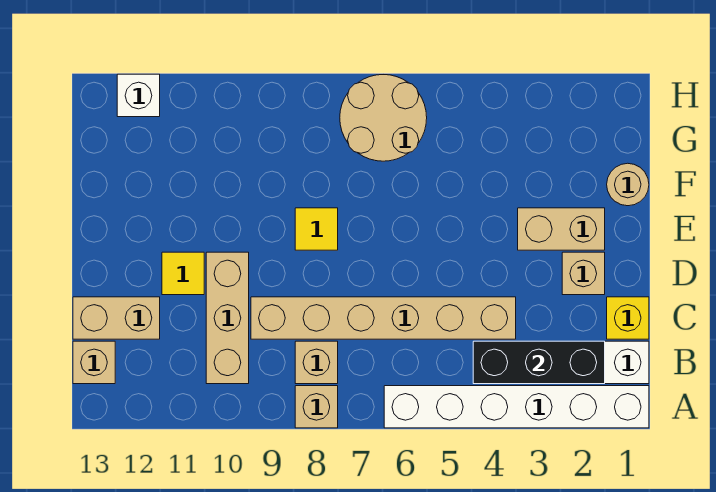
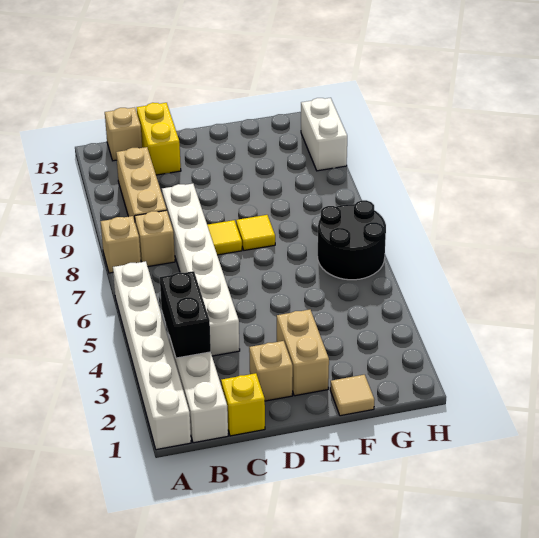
black brick B2:B4 level 2 -> black brick B3:B4 level 2
tan brick B10:D10 level 1 -> tan brick B9:B11 level 1
tan brick C4:C9 level 1 -> white brick C4:C9 level 1
tan brick C12:C13 level 1 -> yellow brick C12:C13 level 1
yellow tile D11 level 1 -> yellow tile D8 level 1
tan round brick F1 level 1 -> tan tile F1 level 1
tan round brick G6:H7 level 1 -> black round brick G6:H7 level 1
white brick H12 level 1 -> white brick H11:H12 level 1

